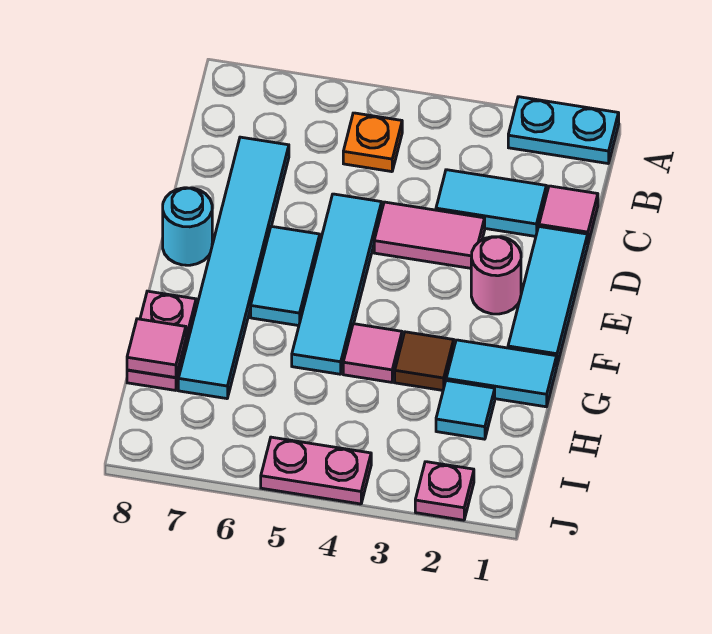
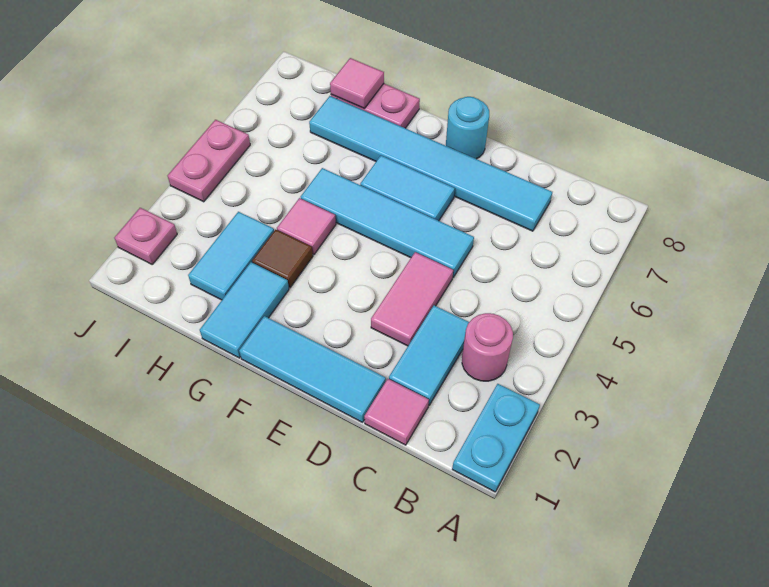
orange plate B5 level 1 -> none
pink round brick E2 level 1 -> pink round brick B3 level 1
cyan tile H2 level 1 -> cyan tile H2:H3 level 1

